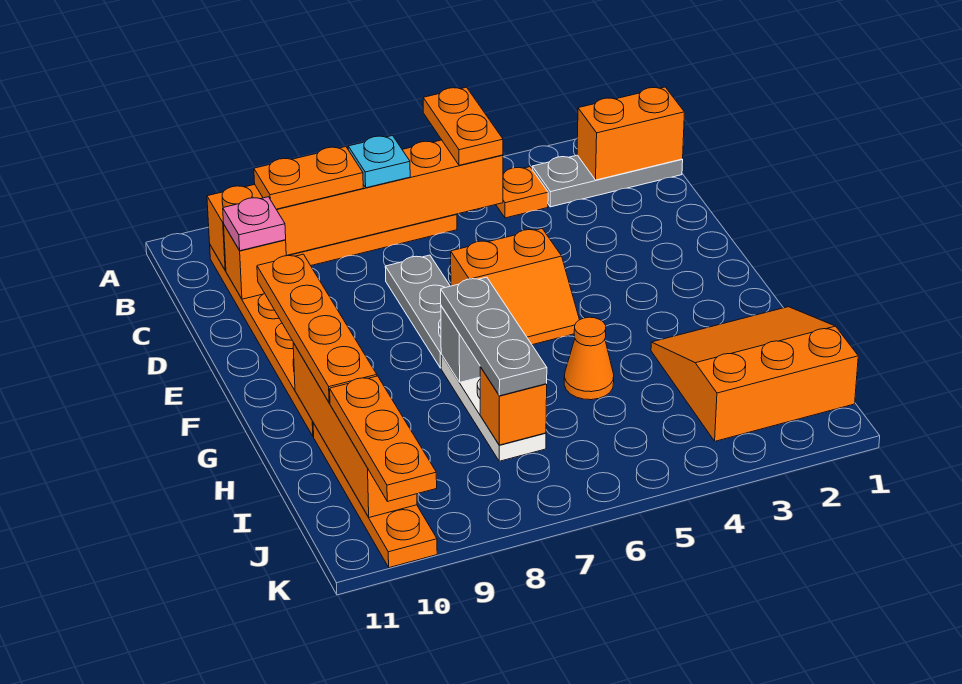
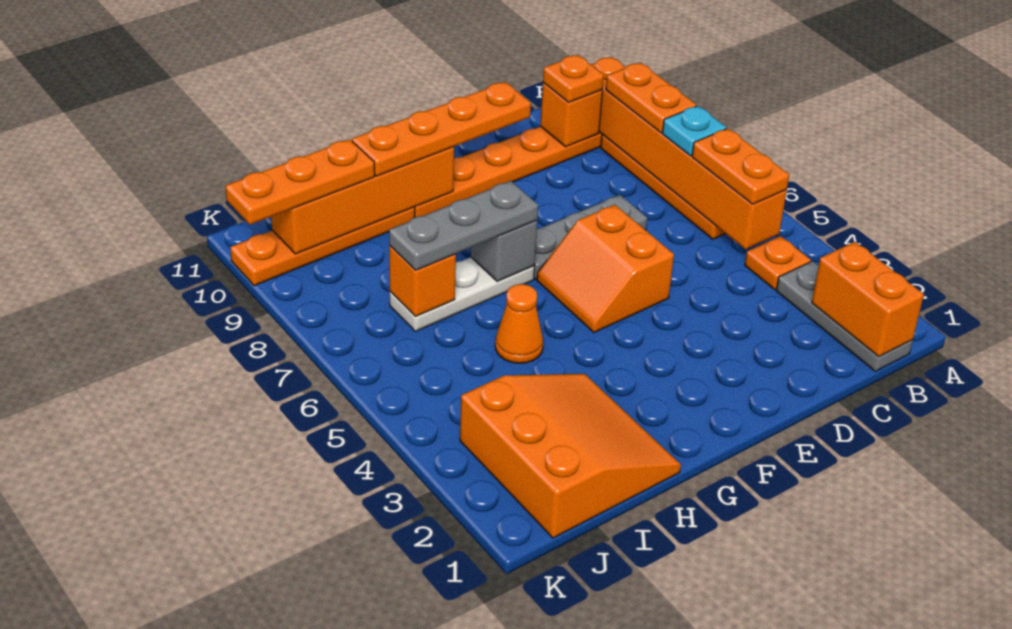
orange plate A5:B5 level 3 -> orange plate B5:B6 level 3
pink plate C10 level 3 -> orange plate C10 level 3

